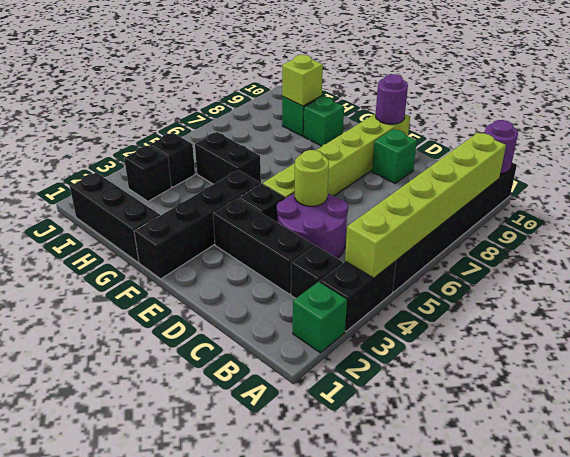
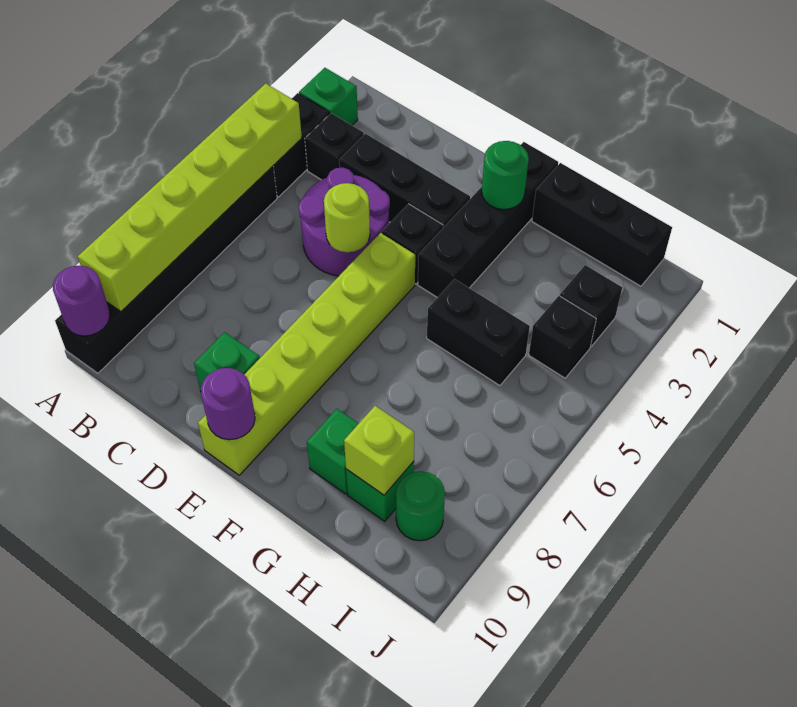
none -> green round brick F2 level 2
none -> green round brick I9 level 1

